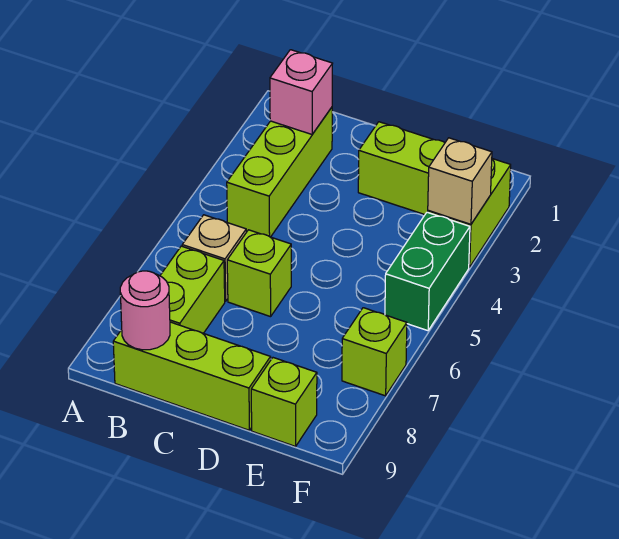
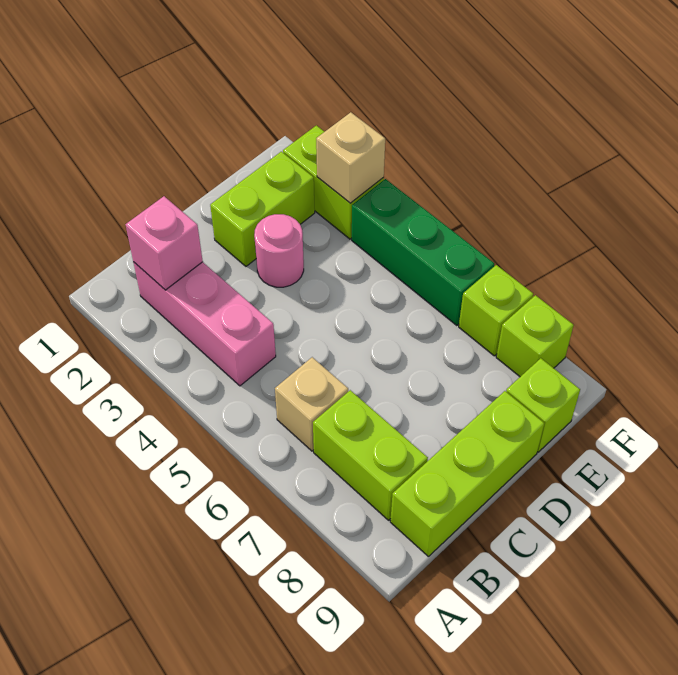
lime brick B2:B4 level 1 -> pink brick B2:B4 level 1
pink round brick B9 level 2 -> pink round brick D3 level 1
lime brick C6 level 1 -> lime brick F8 level 1
green brick F4:F5 level 1 -> green brick F4:F6 level 1

